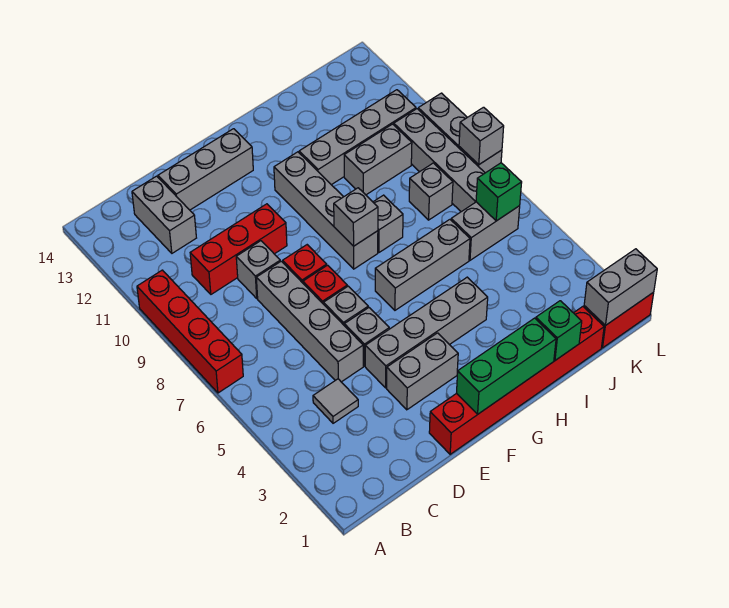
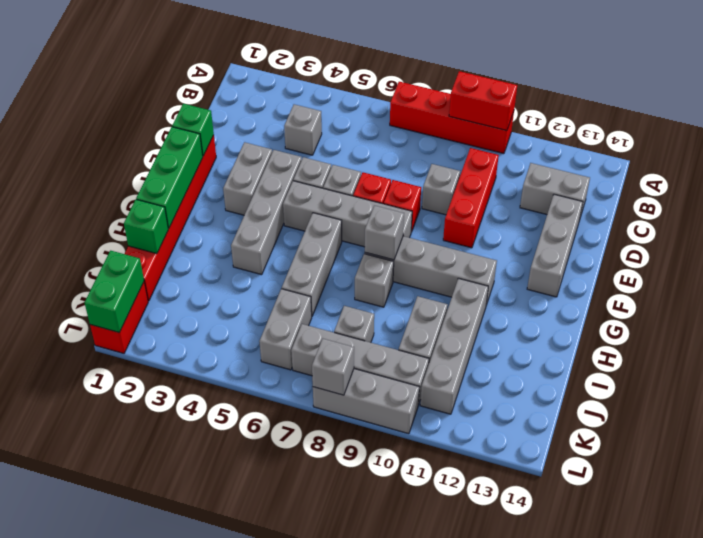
none -> red brick A9:A10 level 2
grey tile C4 level 1 -> grey brick C4 level 1
grey brick D5:D8 level 1 -> grey brick F5:F8 level 1
grey brick K1:L1 level 2 -> green brick K1:L1 level 2
green brick K6 level 2 -> green brick E1 level 2

